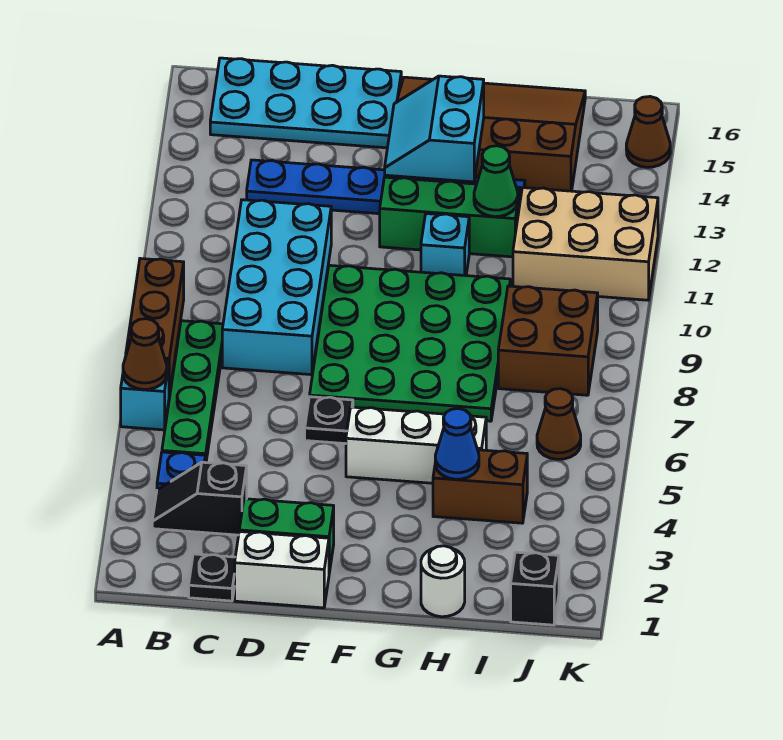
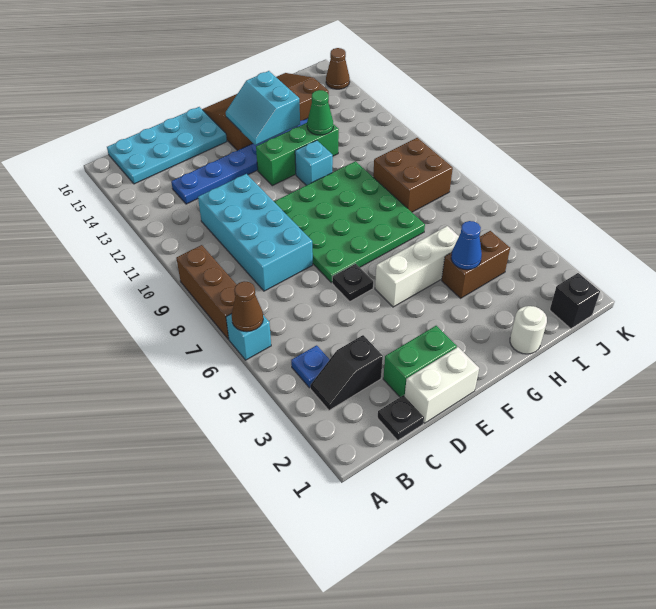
green plate B5:B8 level 1 -> none
tan brick I11:K12 level 1 -> none
brown cone J6 level 1 -> none

